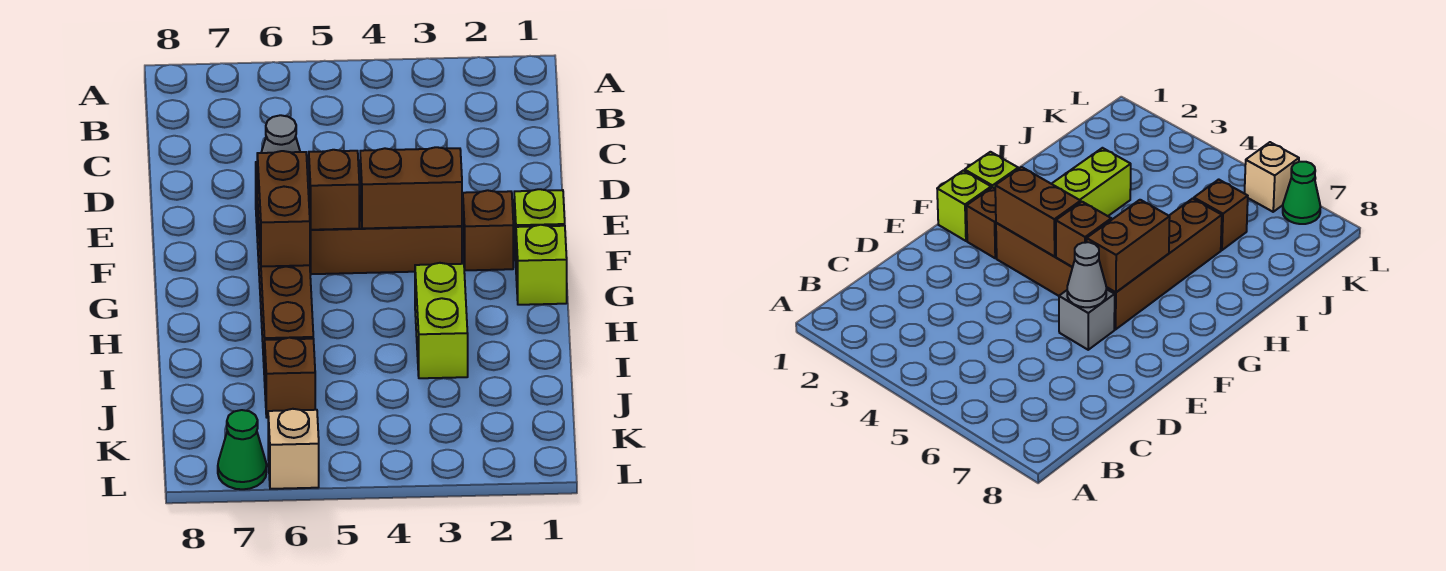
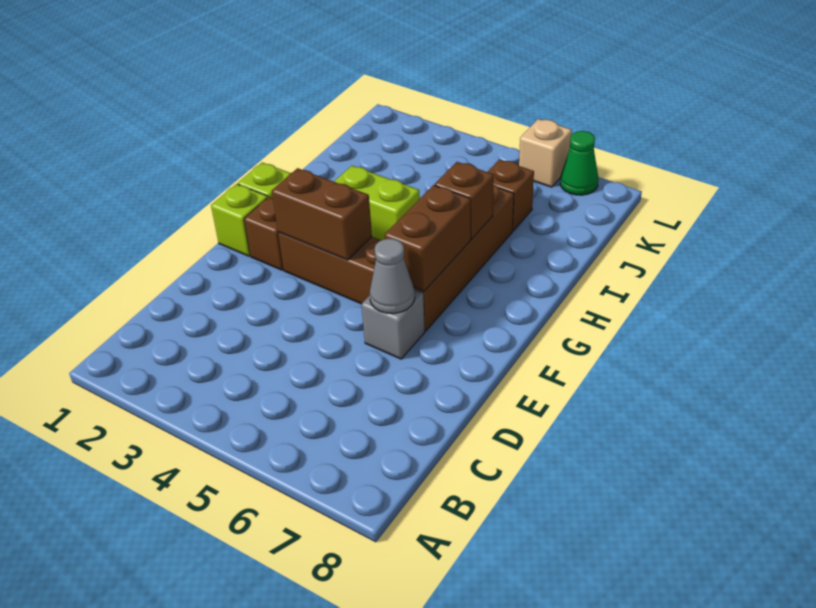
brown brick F5 level 2 -> brown brick H6 level 2
lime brick H3:I3 level 1 -> lime brick H3:H4 level 1

